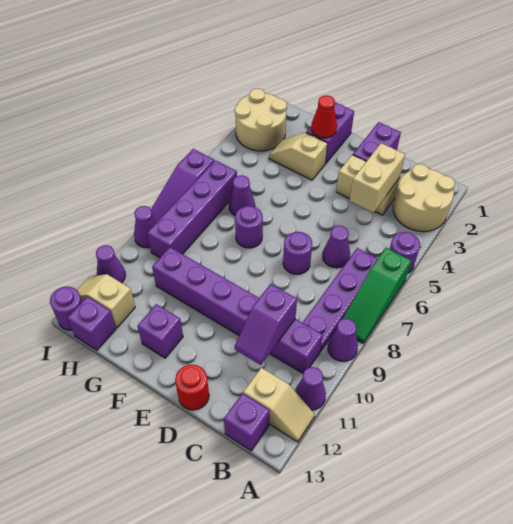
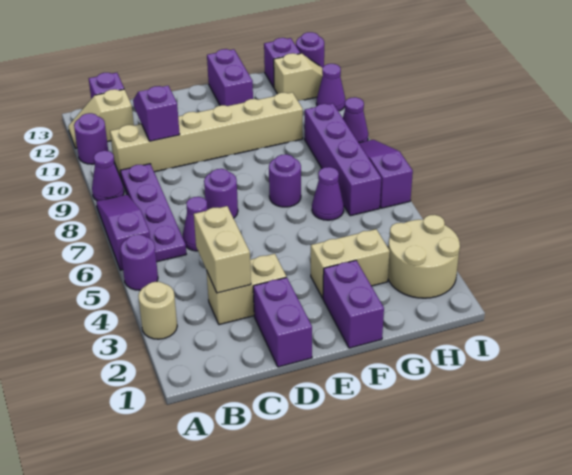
tan round brick A2:B3 level 1 -> tan round brick A3 level 1
green slope A6:A8 level 1 top 6 -> purple slope A6:A8 level 1 top 6
purple cone A11 level 1 -> purple round brick A11 level 1
purple brick B10:G10 level 1 -> tan brick B10:G10 level 1
red round brick D13 level 1 -> none
red cone F2 level 2 -> none
tan slope F3:G3 level 1 top F -> tan brick F3:G3 level 1
purple brick F12 level 1 -> purple brick F12:F13 level 1

